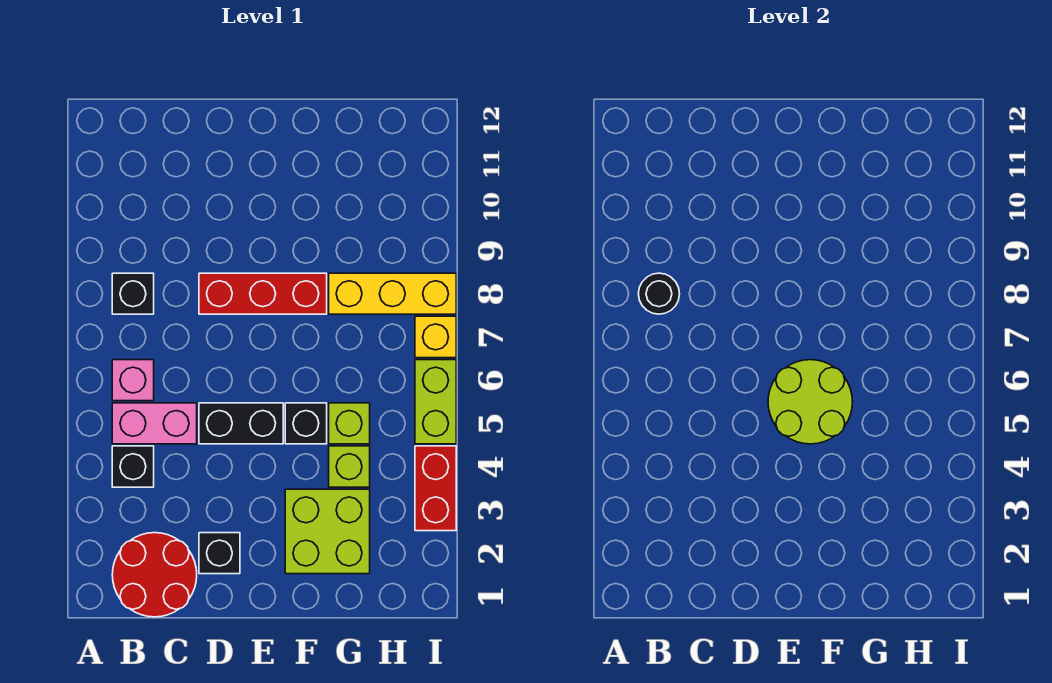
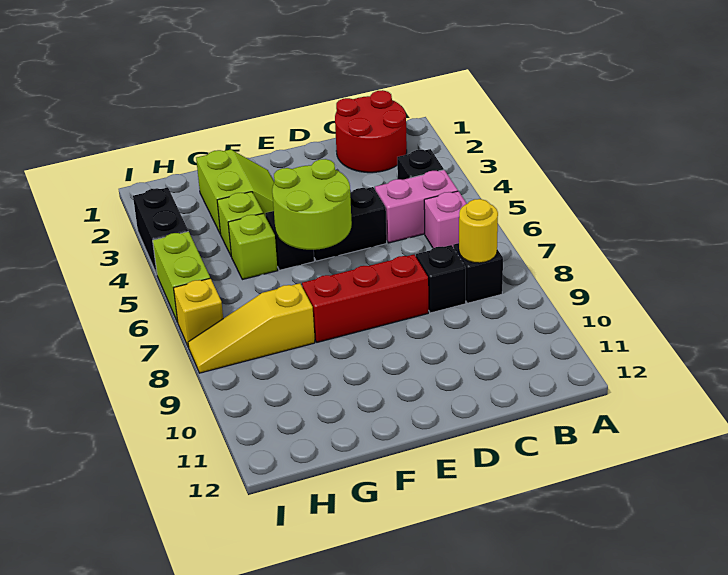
black round brick B8 level 2 -> yellow round brick B8 level 2
black brick D2 level 1 -> black brick C8 level 1
lime brick F2:G3 level 1 -> lime slope F2:G3 level 1 top G
yellow brick G8:I8 level 1 -> yellow slope G8:I8 level 1 top G
red brick I3:I4 level 1 -> black brick I3:I4 level 1

